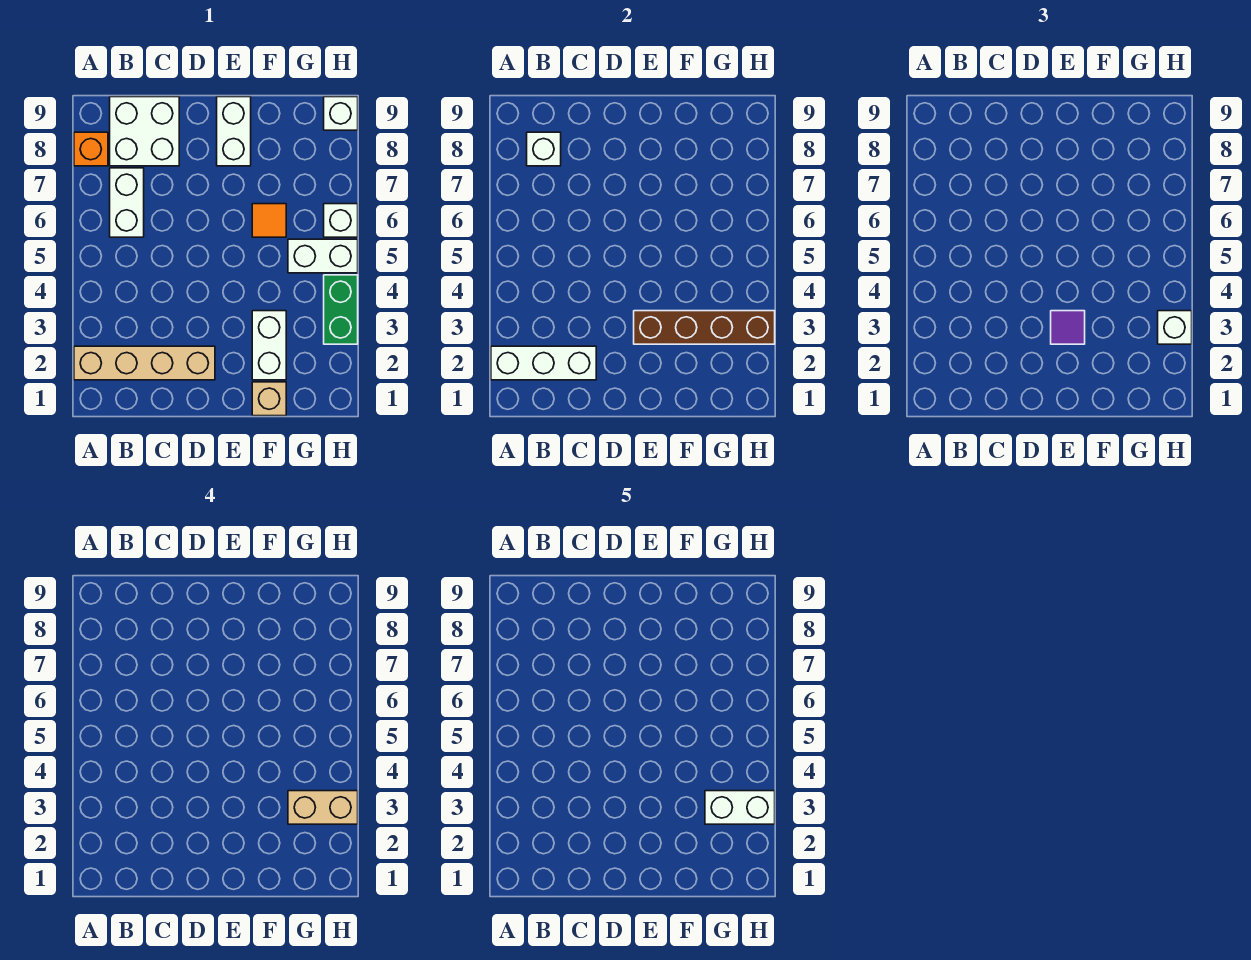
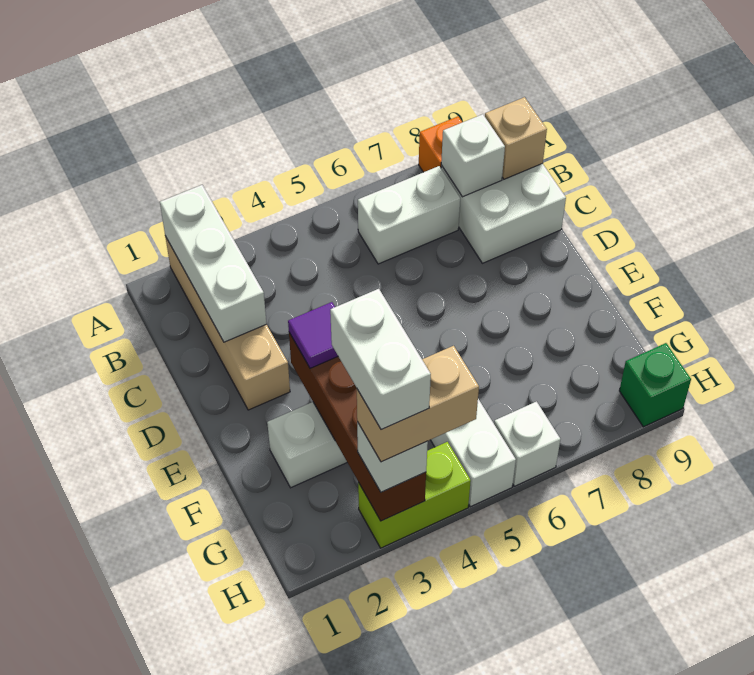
white brick E8:E9 level 1 -> none
tan brick F1 level 1 -> tan brick B9 level 2
orange tile F6 level 1 -> none
tan brick G3:H3 level 4 -> tan brick H3:H4 level 4
green brick H3:H4 level 1 -> lime brick H3:H4 level 1
white brick H9 level 1 -> green brick H9 level 1

